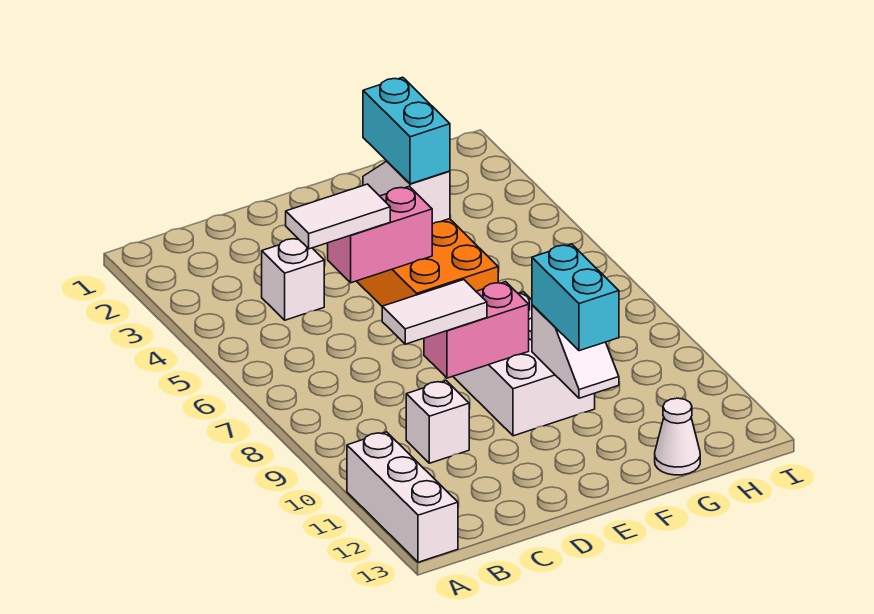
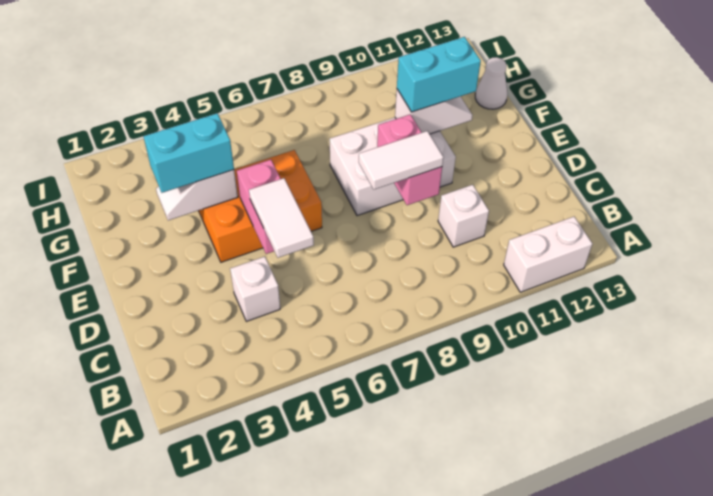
white brick A11:A13 level 1 -> white brick A11:A12 level 1
white tile C9:D9 level 3 -> white tile D8:D9 level 3

